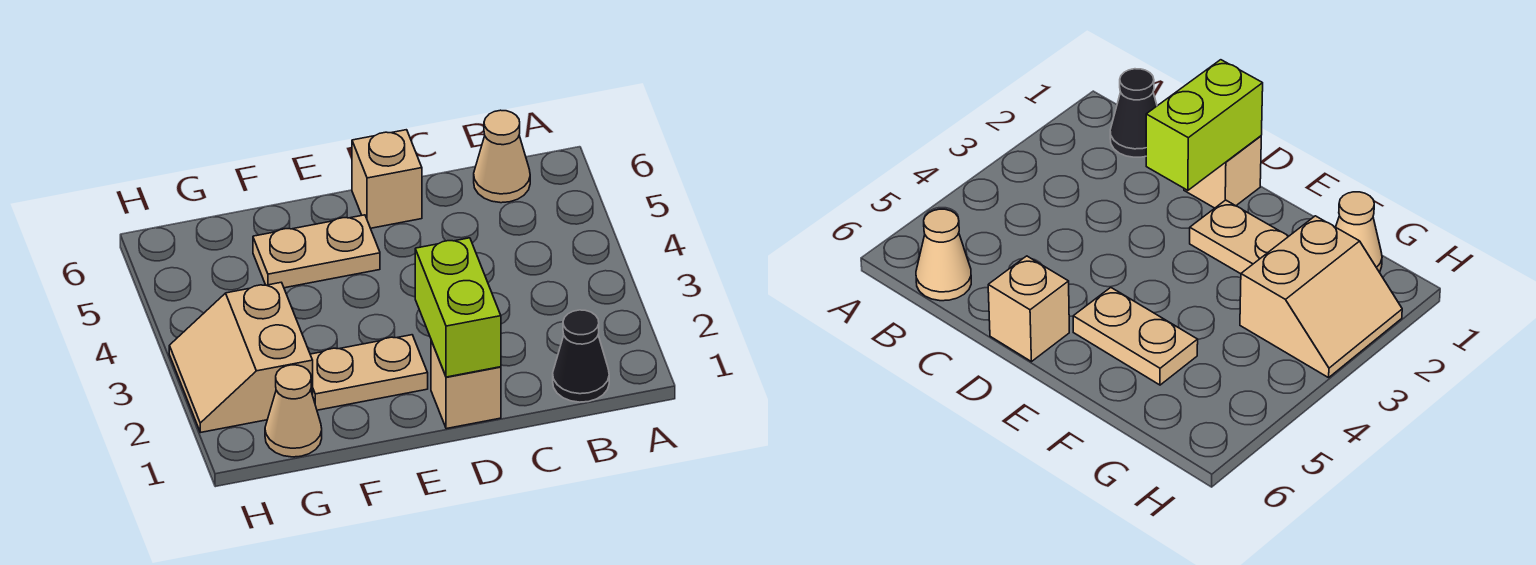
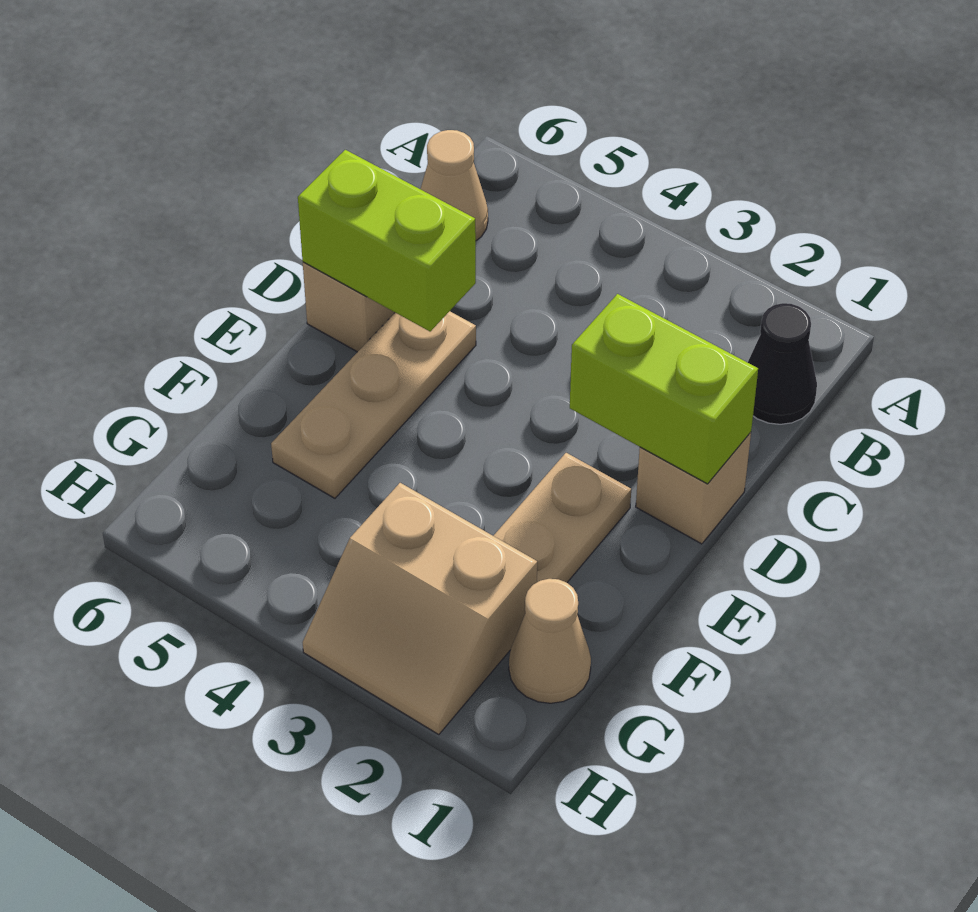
none -> lime brick D5:D6 level 2
tan plate E5:F5 level 1 -> tan plate D5:F5 level 1

